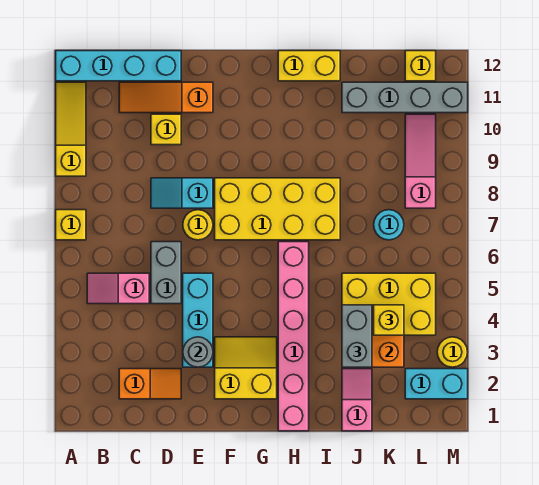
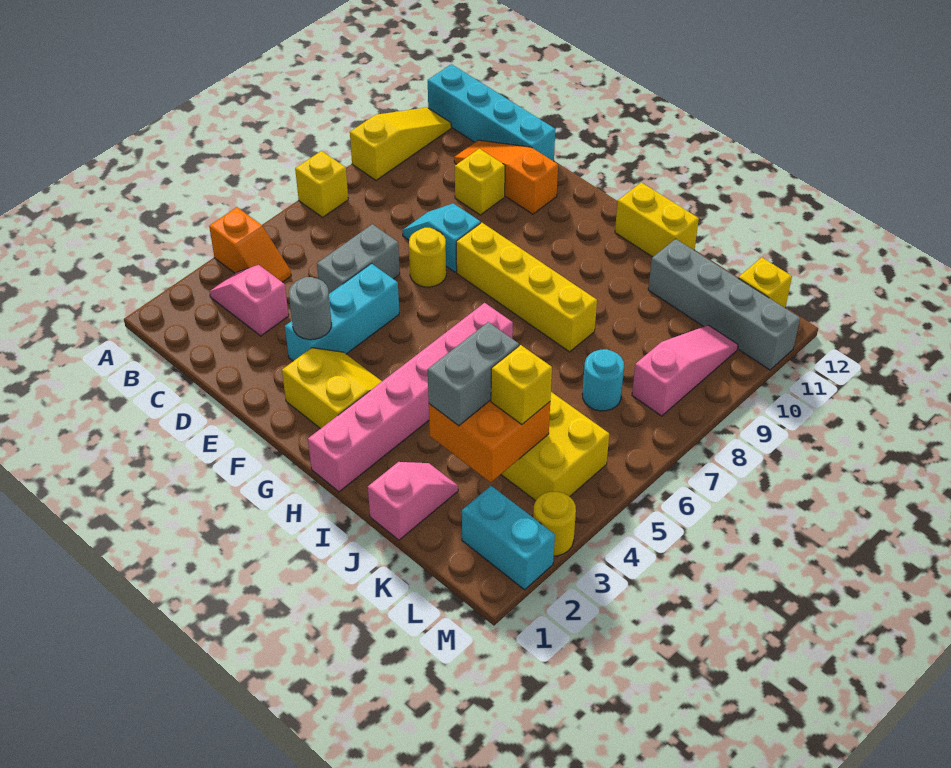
pink slope B5:C5 level 1 top C -> pink slope B3:C3 level 1 top C
orange slope C2:D2 level 1 top C -> orange slope A4:B4 level 1 top A
yellow brick F7:I8 level 1 -> yellow brick F8:I8 level 1

